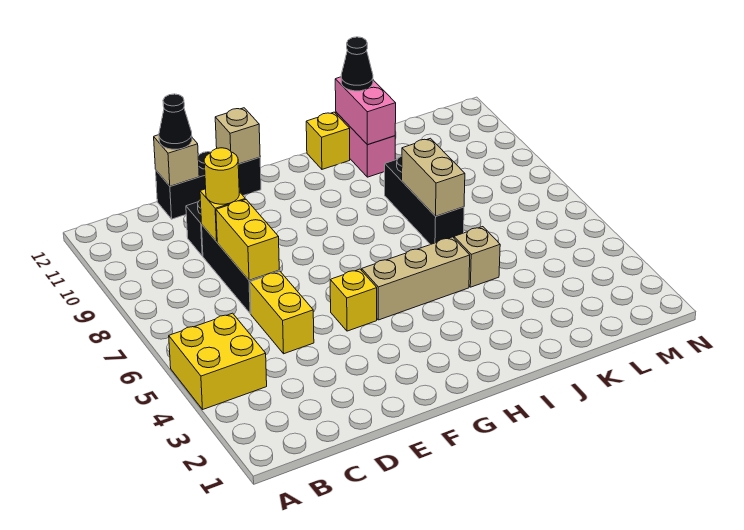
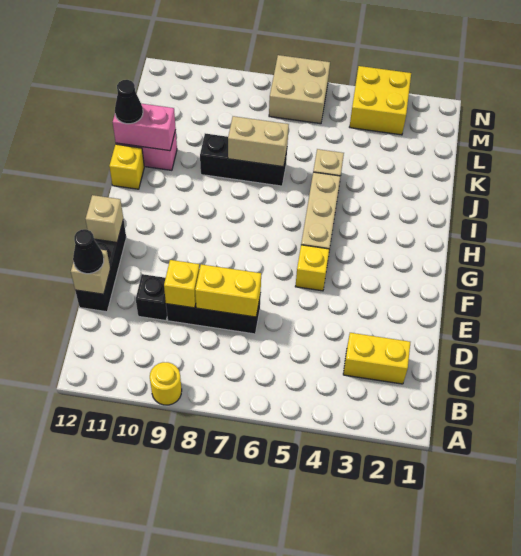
yellow brick A4:B5 level 1 -> yellow brick M3:N4 level 1
yellow brick D5:D6 level 1 -> yellow brick C2:C3 level 1
yellow round brick D9 level 3 -> yellow round brick A9 level 1
none -> tan brick M6:N7 level 1

